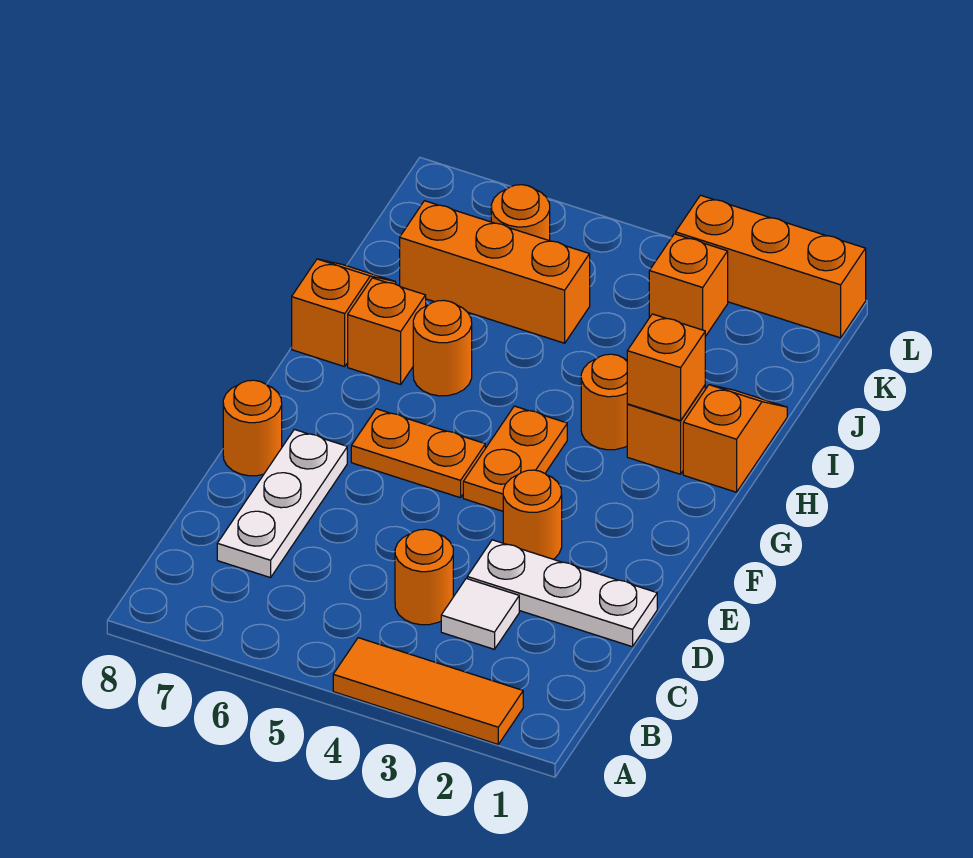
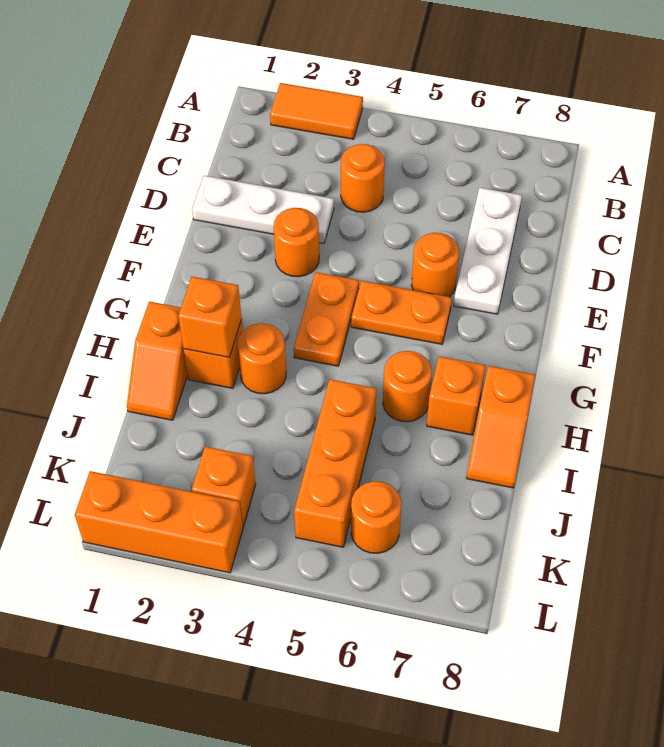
orange tile A2:A4 level 1 -> orange tile A2:A3 level 1
white tile C3 level 1 -> none
orange round brick E8 level 1 -> orange round brick E6 level 1
orange brick J5:J7 level 1 -> orange brick I5:K5 level 1

